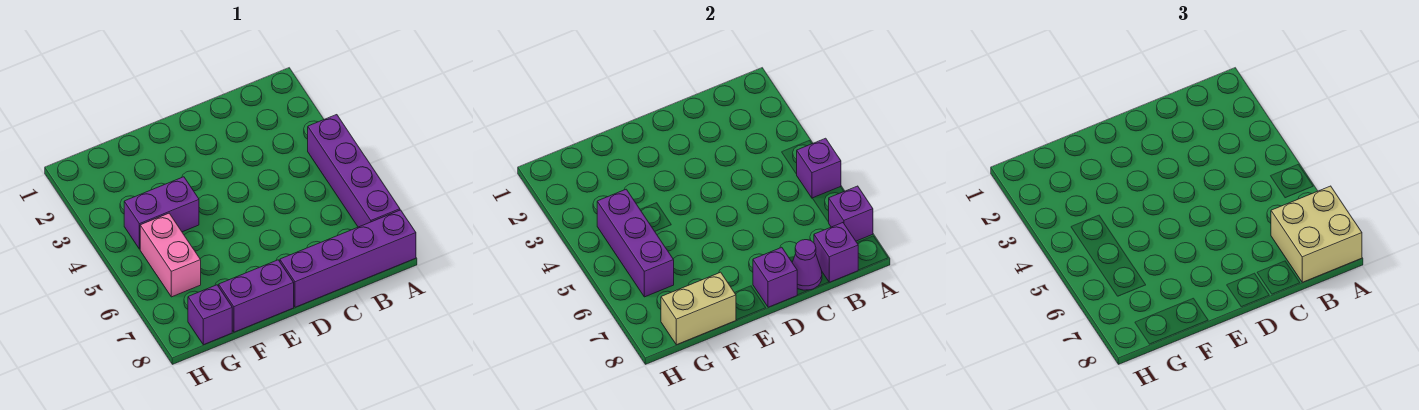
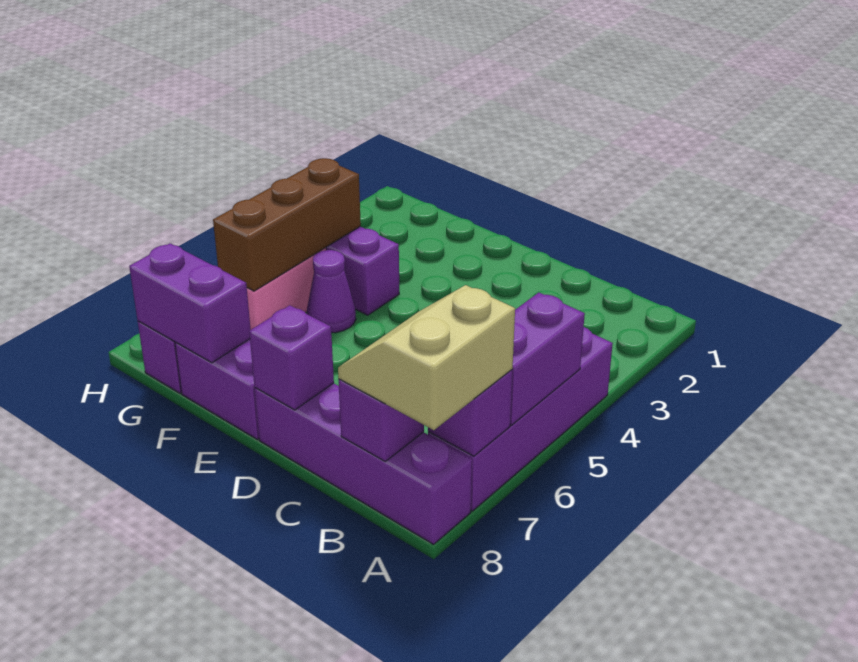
purple brick A5 level 2 -> purple brick A5:A6 level 2
tan brick A7:B8 level 3 -> tan slope A7:B8 level 3 top A
purple cone C8 level 2 -> purple cone F5 level 1
tan brick F8:G8 level 2 -> purple brick F8:G8 level 2
purple brick G4:G6 level 2 -> brown brick G4:G6 level 2

